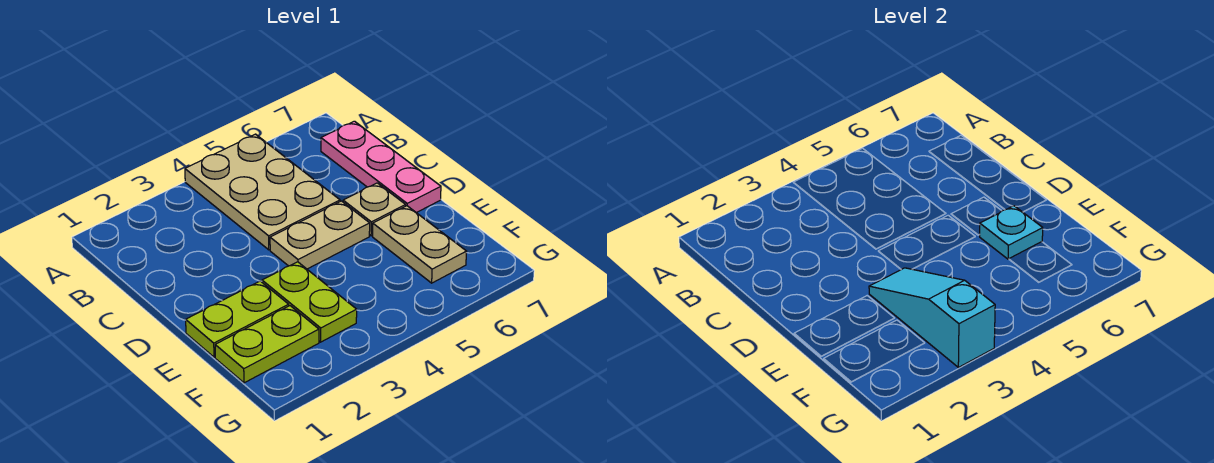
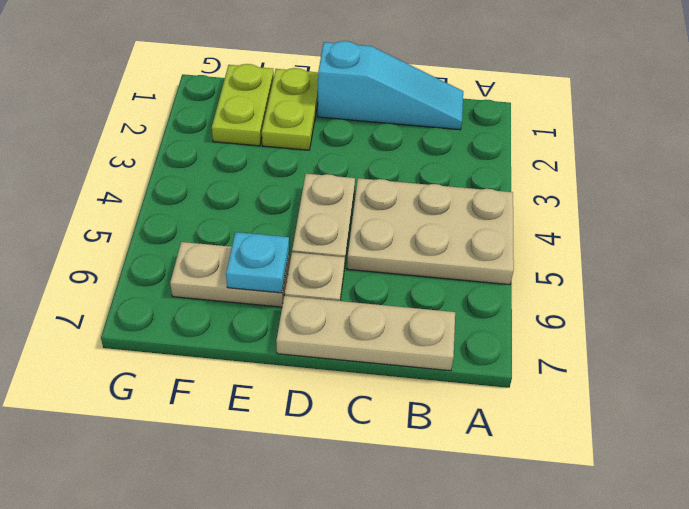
pink plate B7:D7 level 1 -> tan plate B7:D7 level 1
lime plate E3:F3 level 1 -> none
cyan slope E3:G3 level 2 top G -> cyan slope B1:D1 level 1 top D

